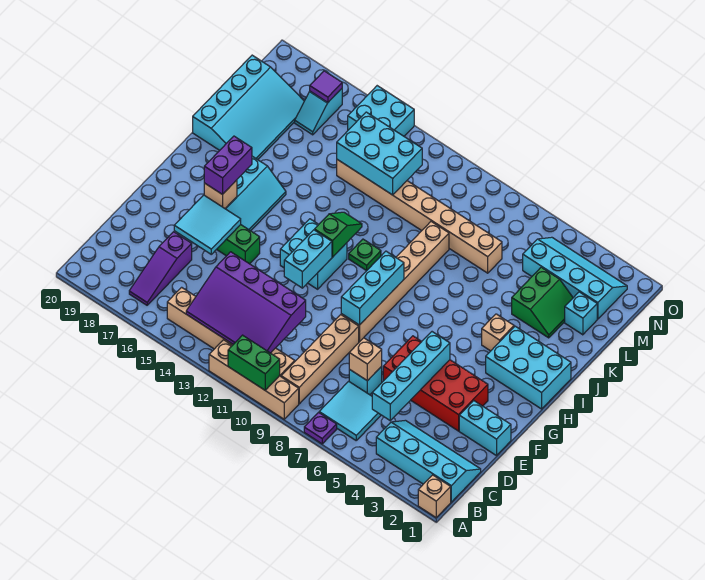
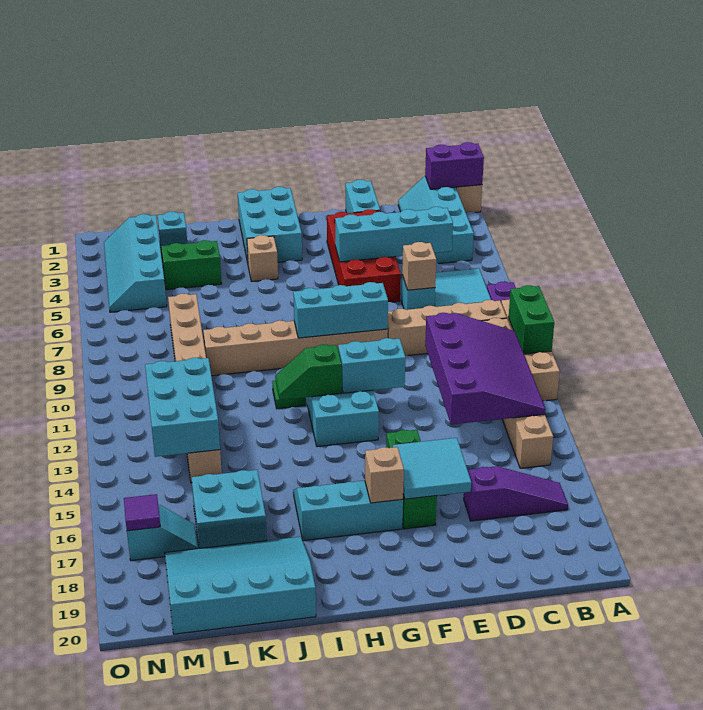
purple brick G17:H17 level 3 -> purple brick A1:B1 level 2
cyan brick N14:O15 level 1 -> cyan brick K16:L17 level 1

